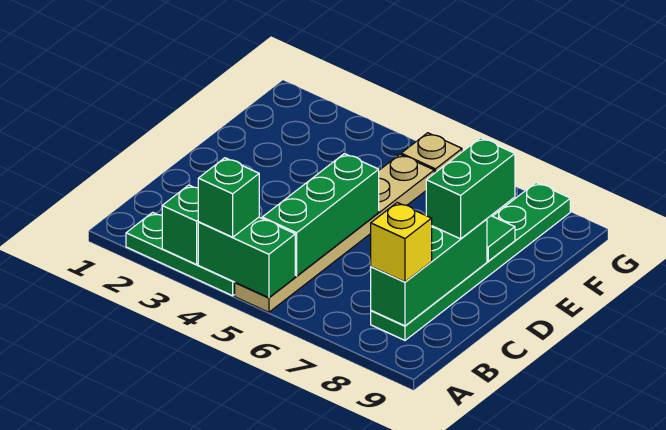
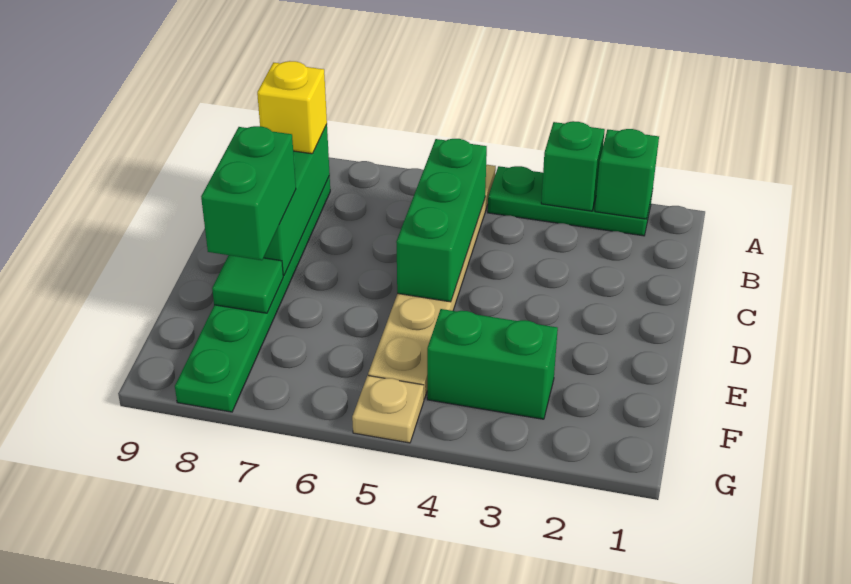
green brick A4:A5 level 2 -> green brick F3:F4 level 1
green brick A4 level 3 -> green brick A2 level 2

